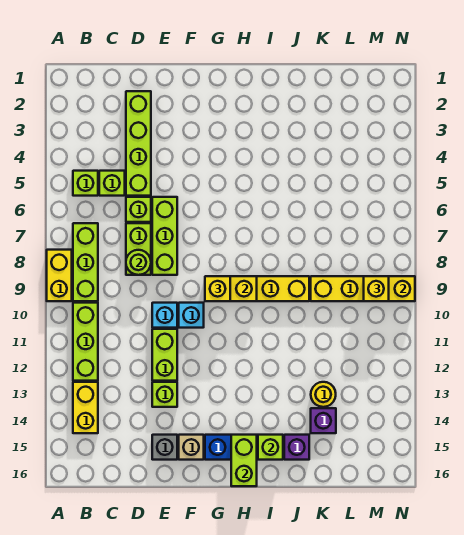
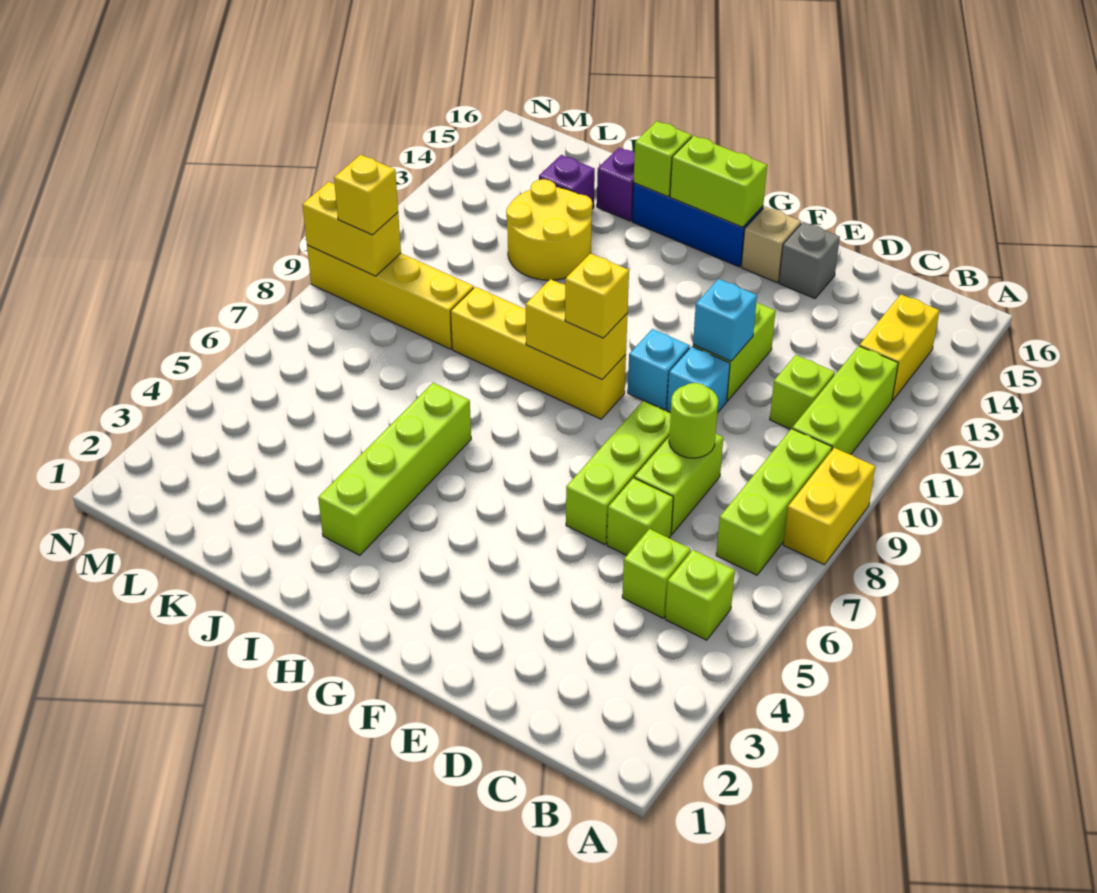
lime brick D2:D5 level 1 -> lime brick I3:I6 level 1
none -> cyan brick E11 level 2
lime brick E13 level 1 -> lime brick C11 level 1
lime brick H15:H16 level 2 -> lime brick G15:H15 level 2
yellow round brick K13 level 1 -> yellow round brick J12:K13 level 1

